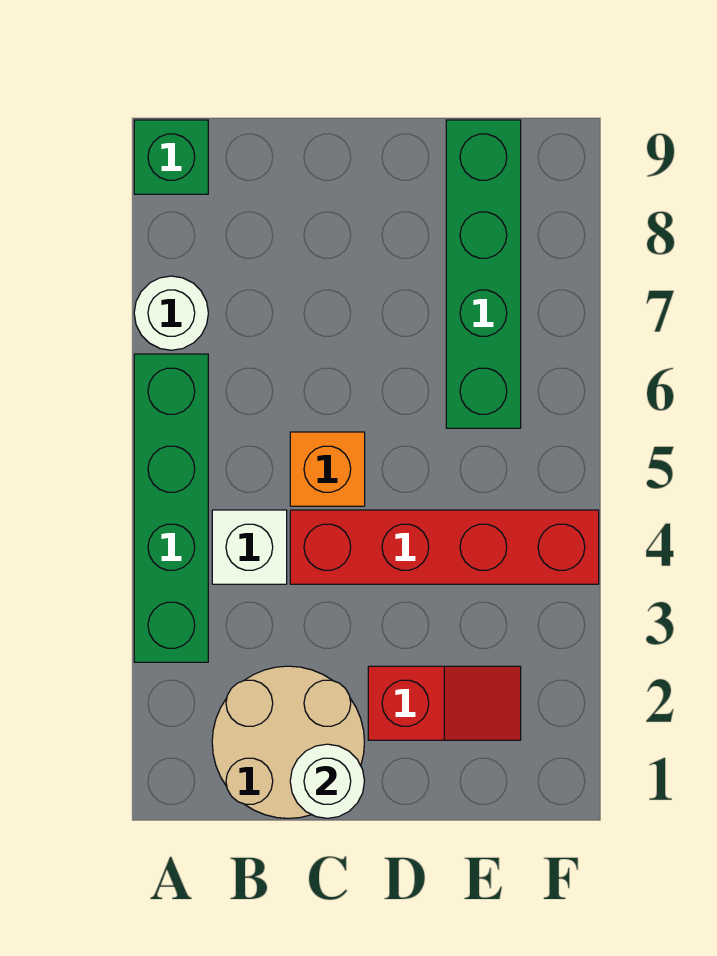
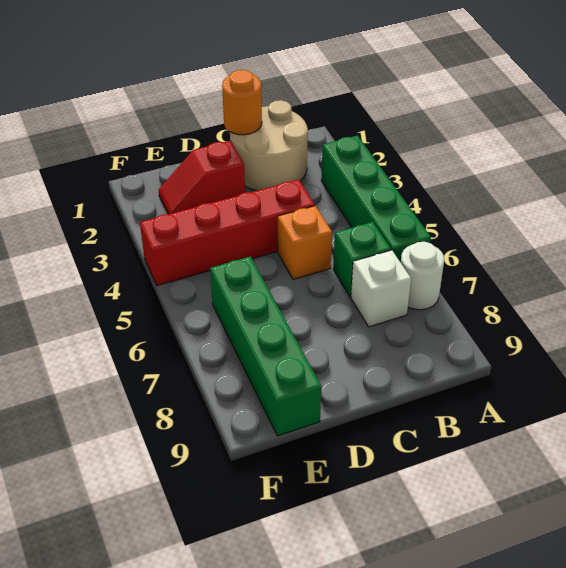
green brick A9 level 1 -> green brick B6 level 1
white brick B4 level 1 -> white brick B7 level 1
white round brick C1 level 2 -> orange round brick C1 level 2

